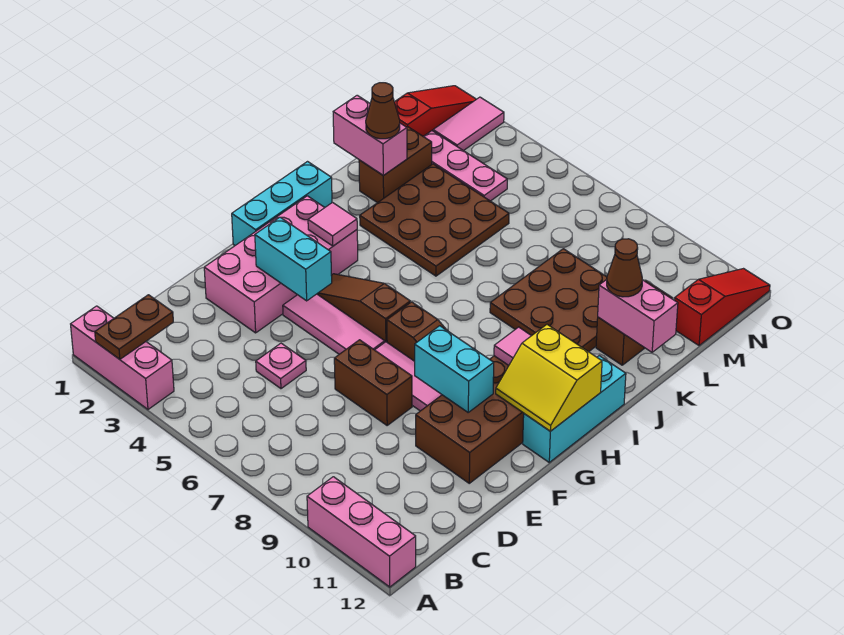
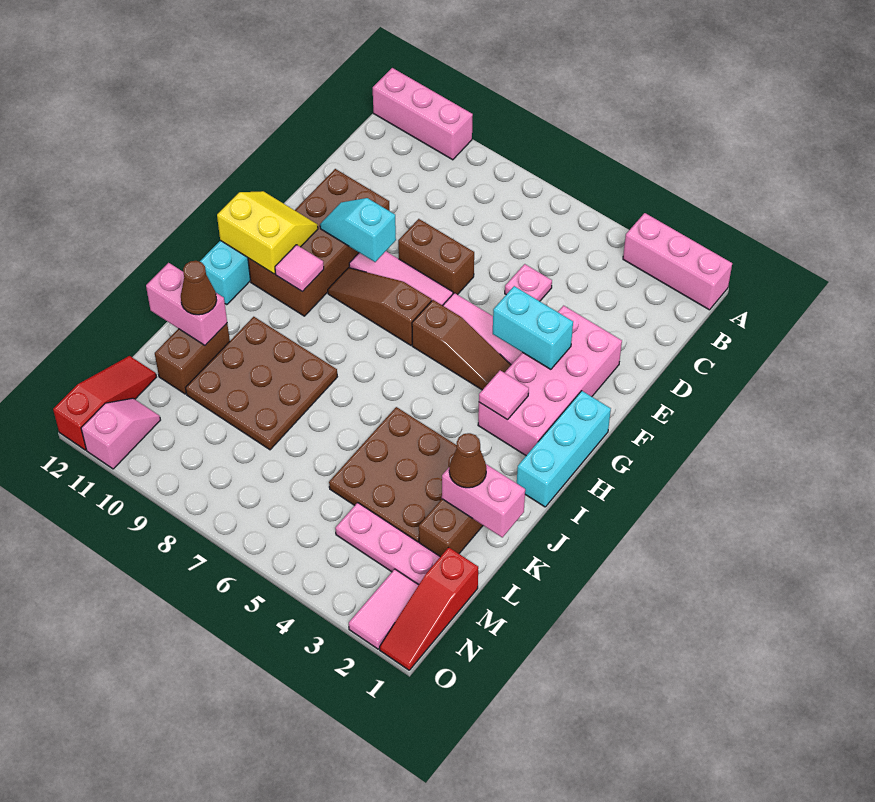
brown plate A2:B2 level 2 -> none
cyan brick F9:F10 level 2 -> cyan slope F9:F10 level 2 top 9
red slope M12:O12 level 1 top M -> red slope M12:O12 level 1 top O
none -> pink slope N11:O11 level 1 top O

